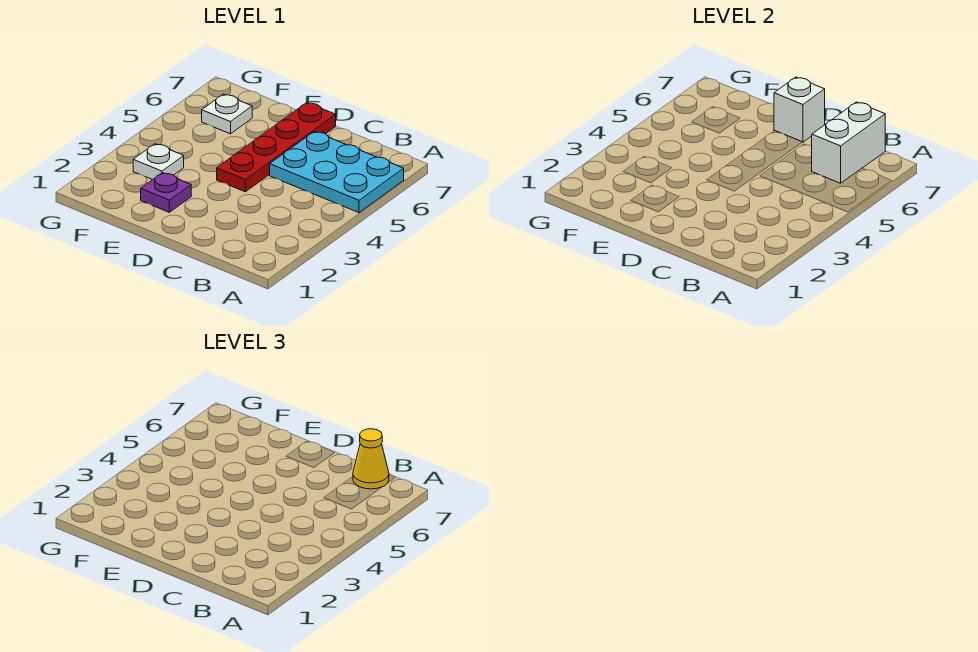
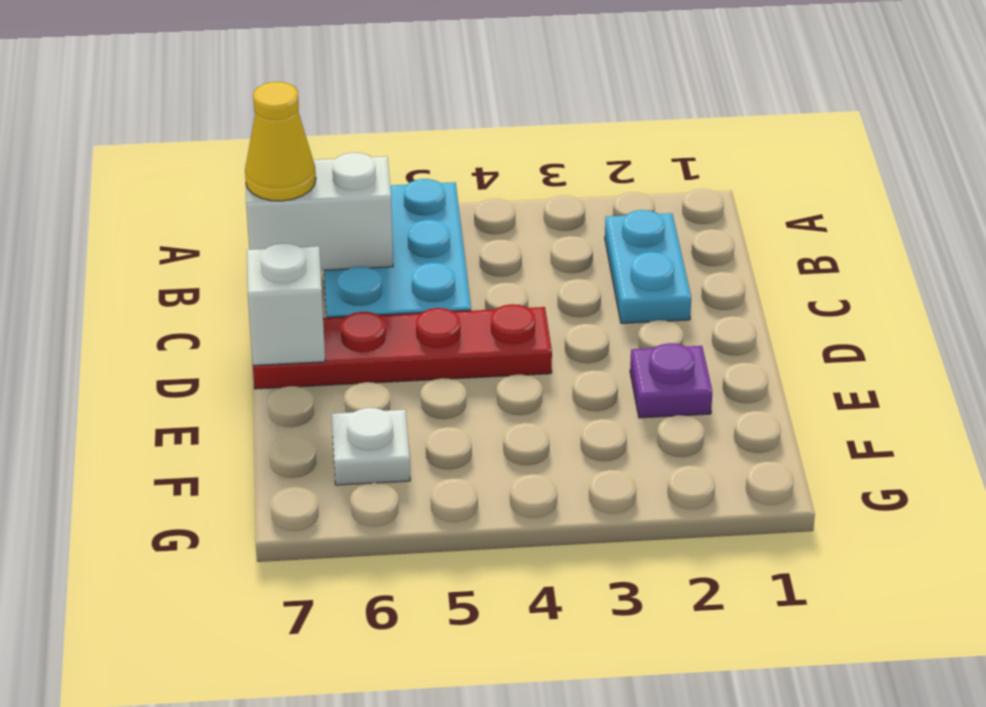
none -> cyan plate B2:C2 level 1
white plate F3 level 1 -> none

